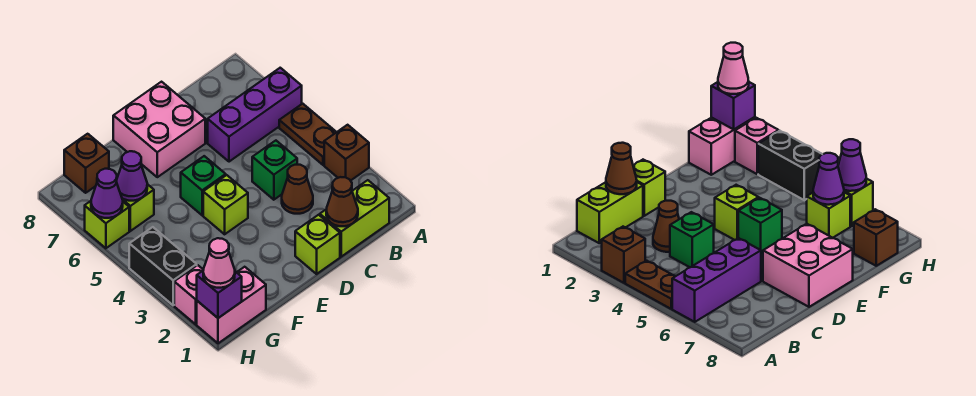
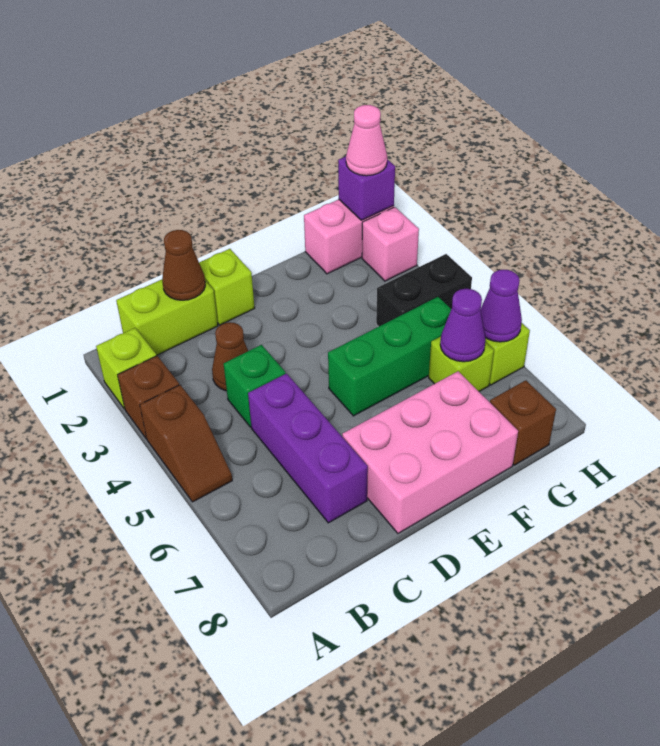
brown plate A4:A5 level 1 -> brown slope A4:A5 level 1 top 4
purple brick A6:C6 level 1 -> purple brick C5:C7 level 1
pink brick D7:E8 level 1 -> pink brick D7:F8 level 1
lime brick E4 level 1 -> lime brick A2 level 1
green brick E5 level 1 -> green brick E5:G5 level 1
black brick H3:H4 level 1 -> black brick G4:H4 level 1

